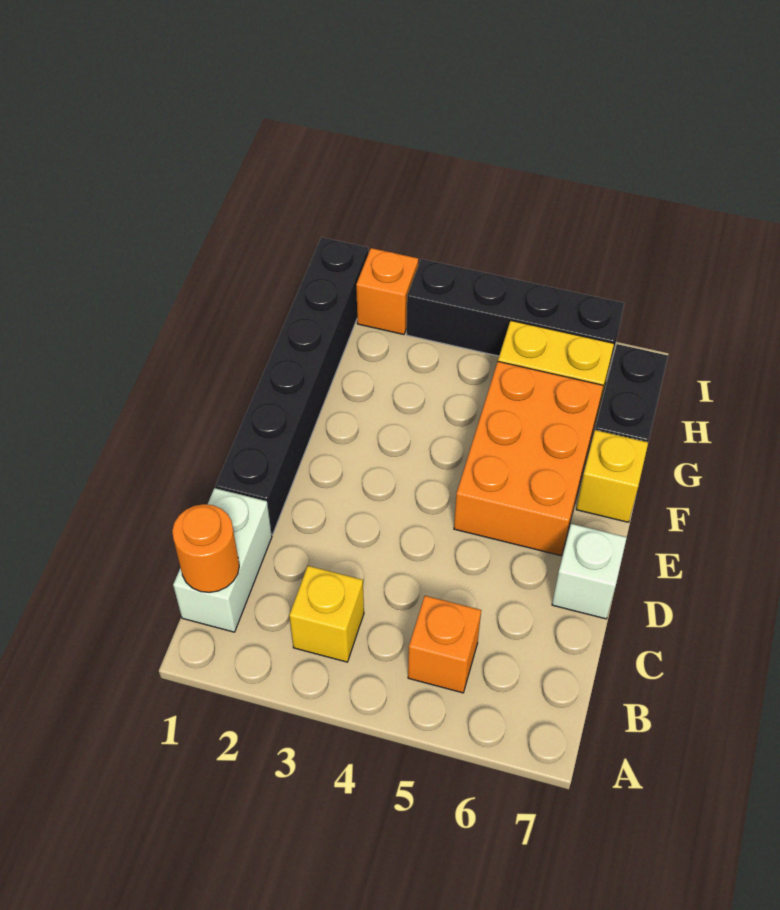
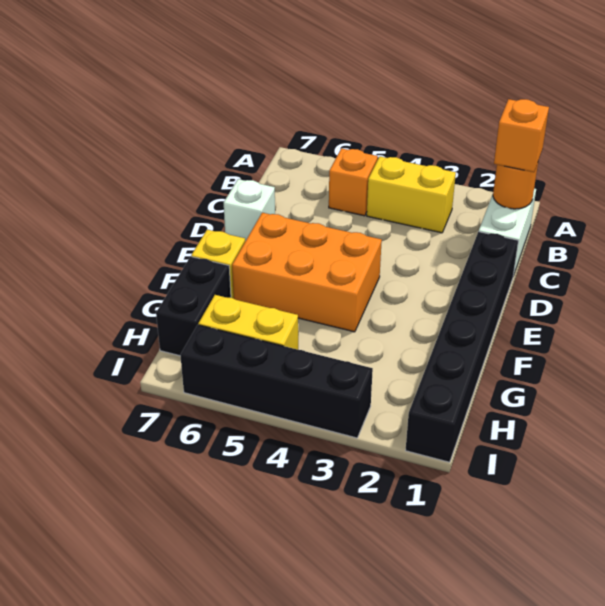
yellow brick B3 level 1 -> yellow brick B3:B4 level 1
orange brick E5:G6 level 1 -> orange brick E4:F6 level 1
orange brick I2 level 1 -> orange brick B1 level 3

